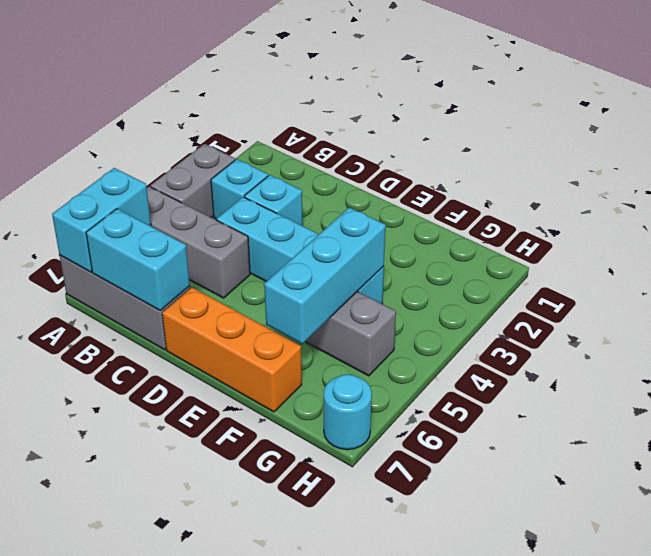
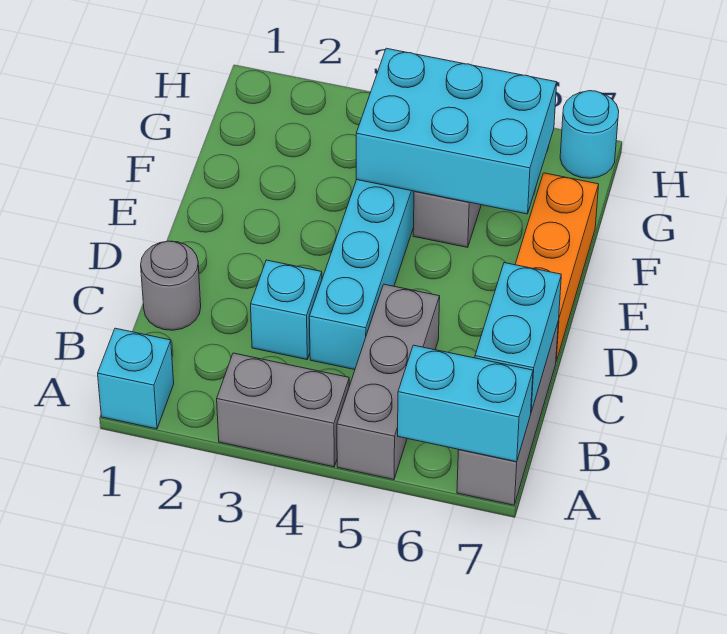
cyan brick B3 level 1 -> cyan brick A1 level 1
none -> grey round brick C1 level 1
cyan brick F4:F6 level 2 -> cyan brick F4:G6 level 2

